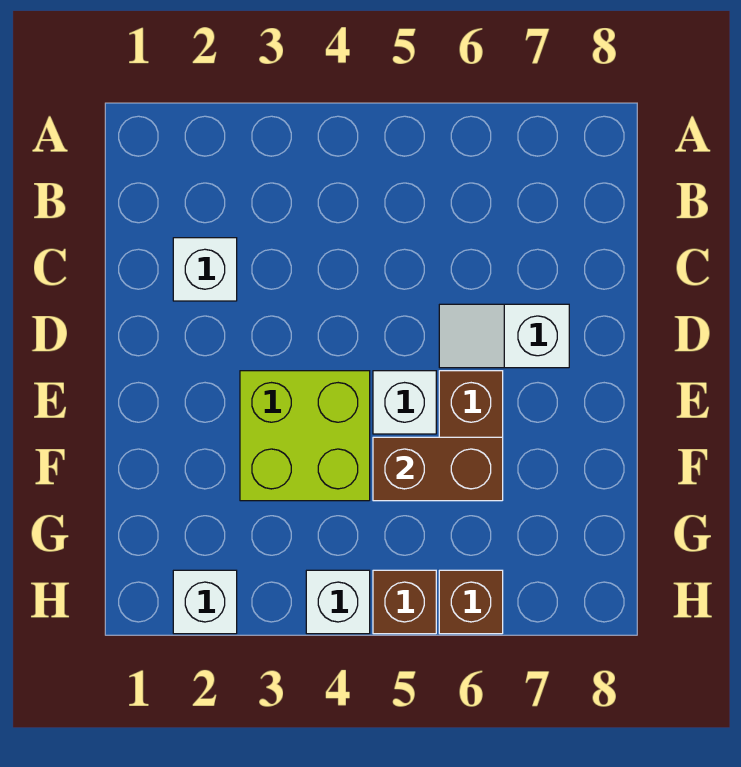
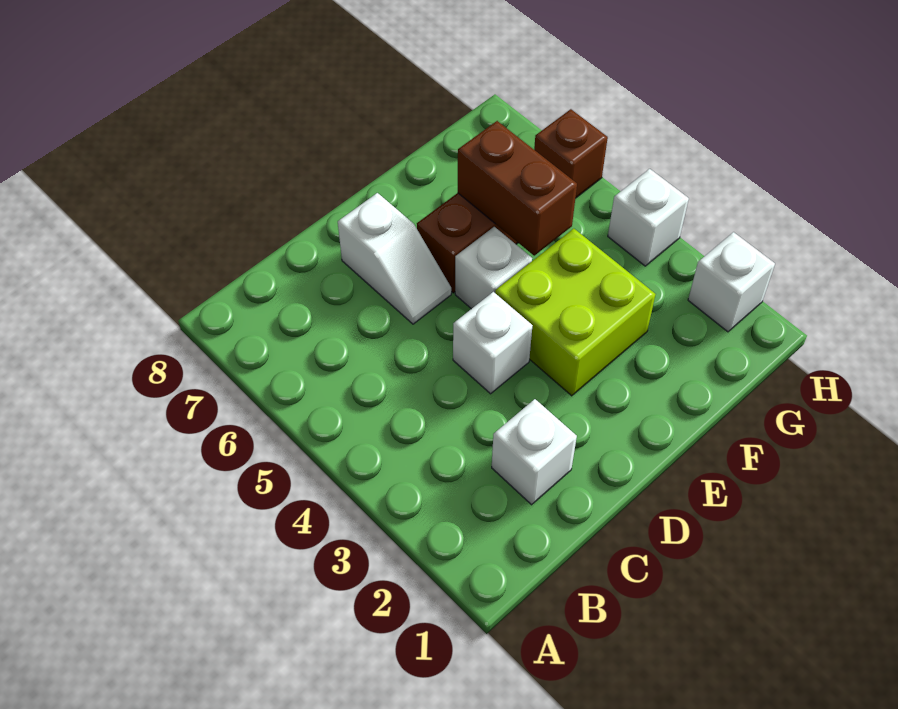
none -> white brick D4 level 1
brown brick H5 level 1 -> none

